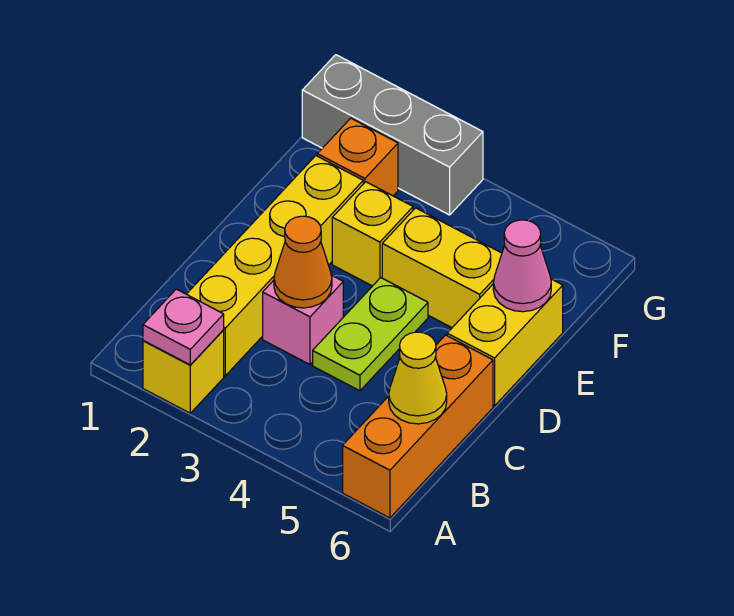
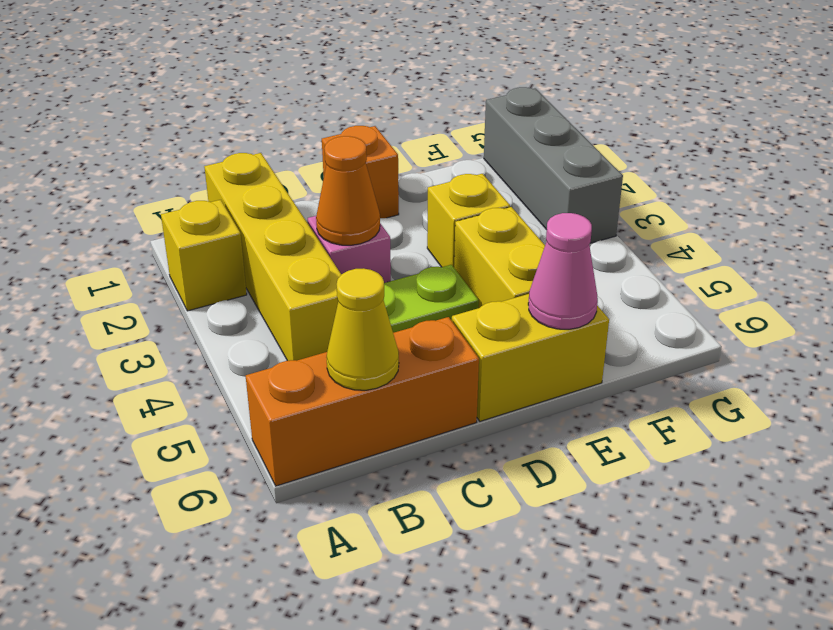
pink plate A2 level 2 -> none
yellow brick B2:E2 level 1 -> yellow brick B1:B4 level 1
orange brick F2 level 1 -> orange brick D1 level 1

